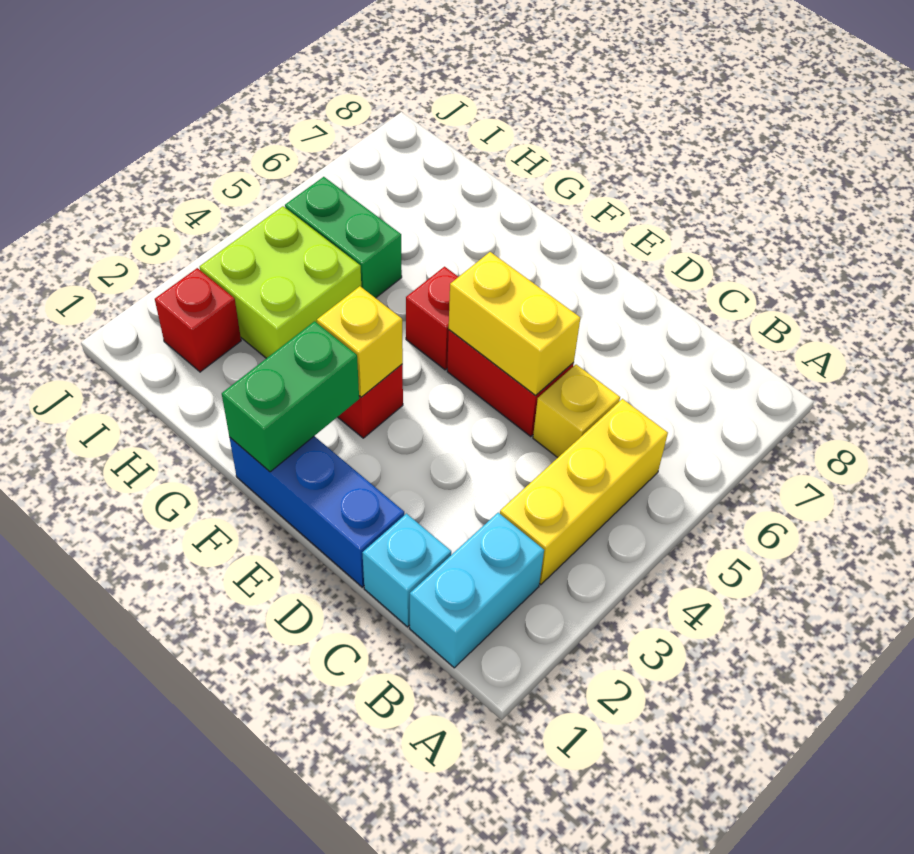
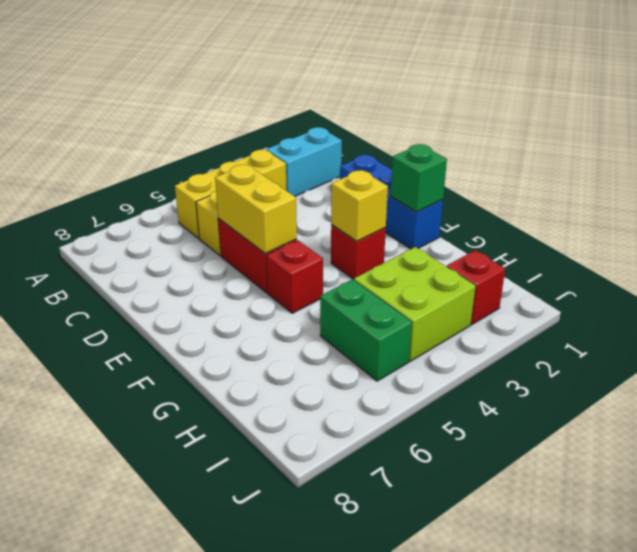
cyan brick C1 level 1 -> none
green brick F1:F2 level 2 -> green brick F1 level 2

